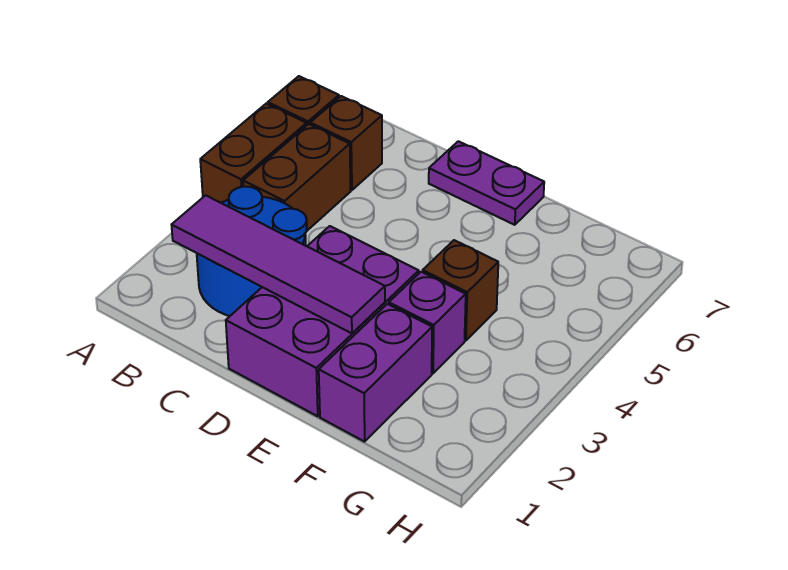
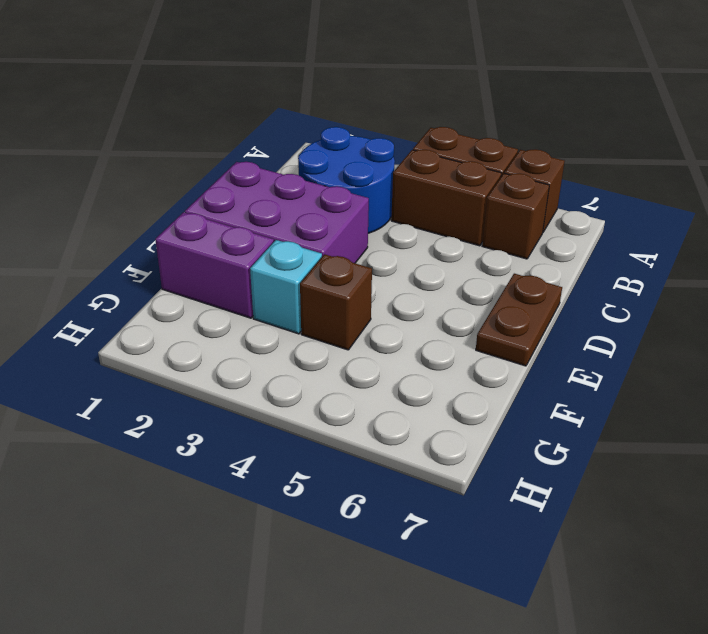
purple tile B2:E2 level 2 -> none
purple plate D7:E7 level 1 -> brown plate D7:E7 level 1
purple brick F3 level 1 -> cyan brick F3 level 1

